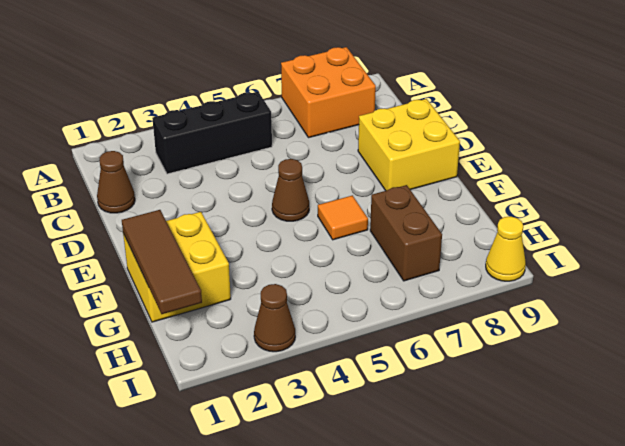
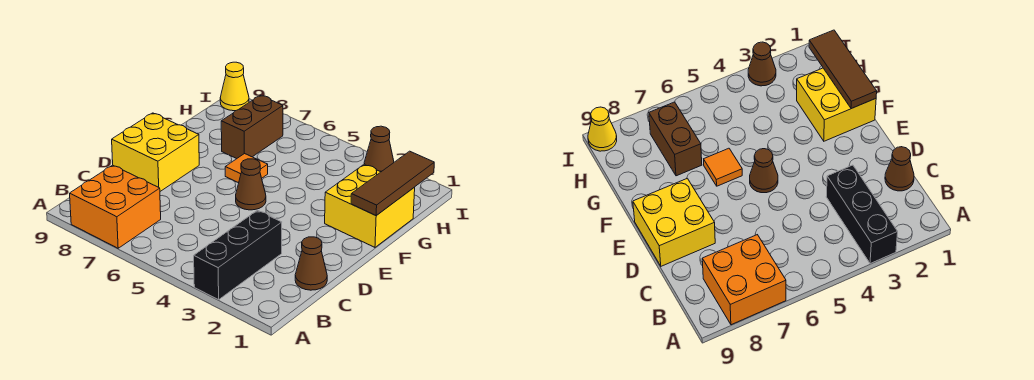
black brick B3:B5 level 1 -> black brick A3:C3 level 1

